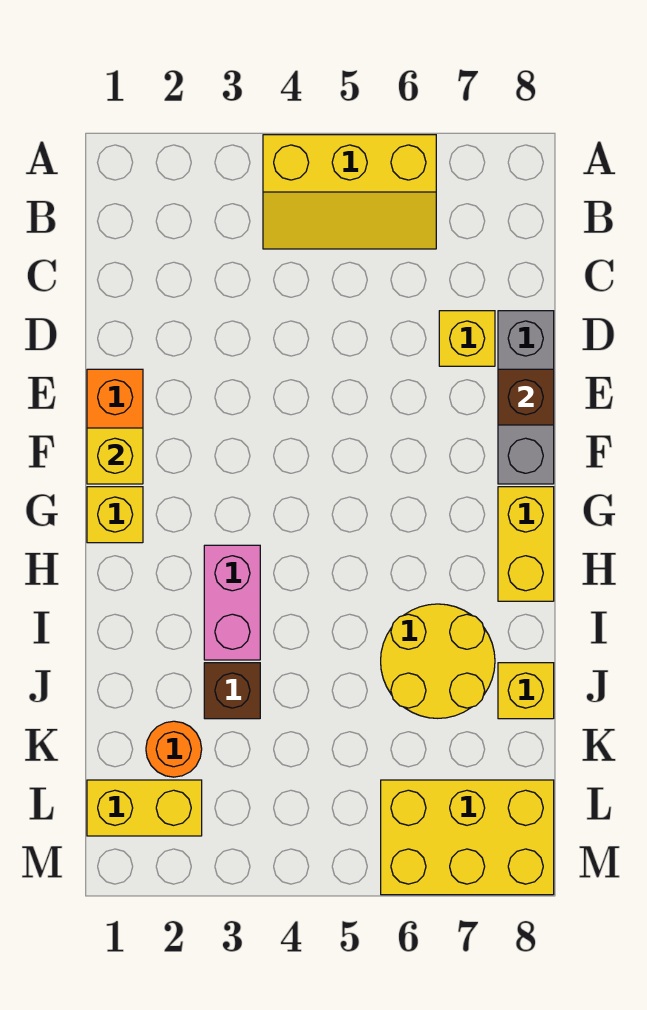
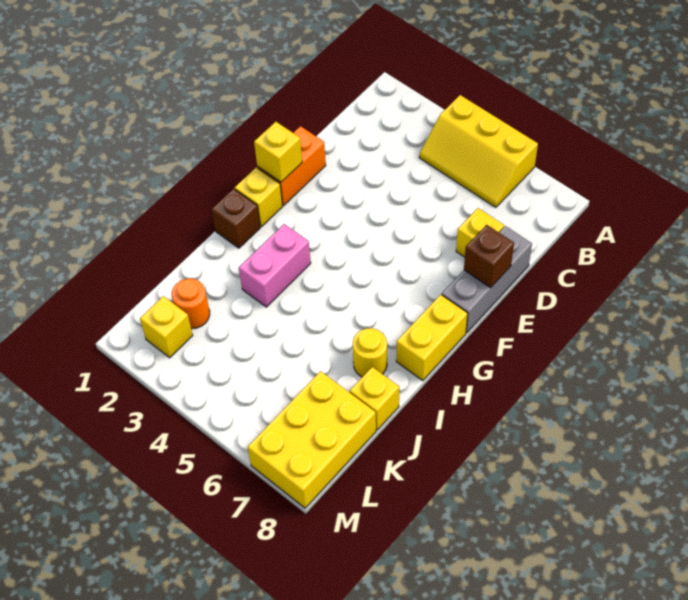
yellow round brick I6:J7 level 1 -> yellow round brick I7 level 1
brown brick J3 level 1 -> brown brick H1 level 1
yellow brick L1:L2 level 1 -> yellow brick L2 level 1
yellow brick L6:M8 level 1 -> yellow brick K7:M8 level 1

